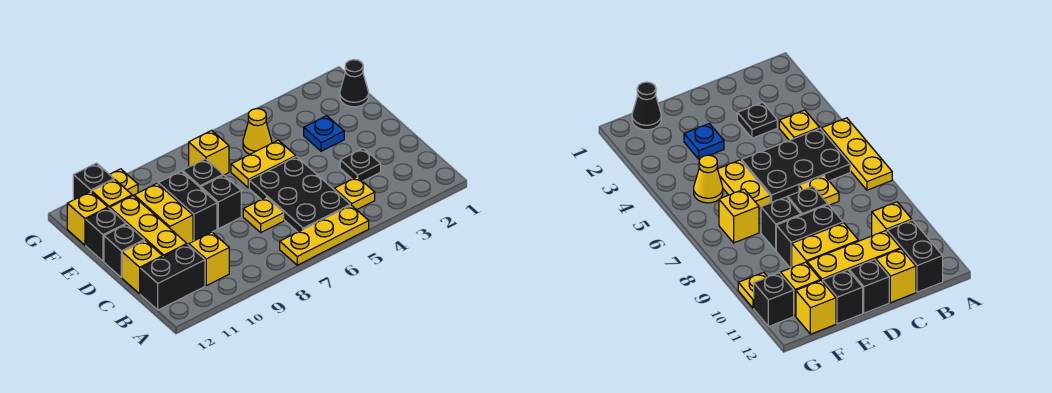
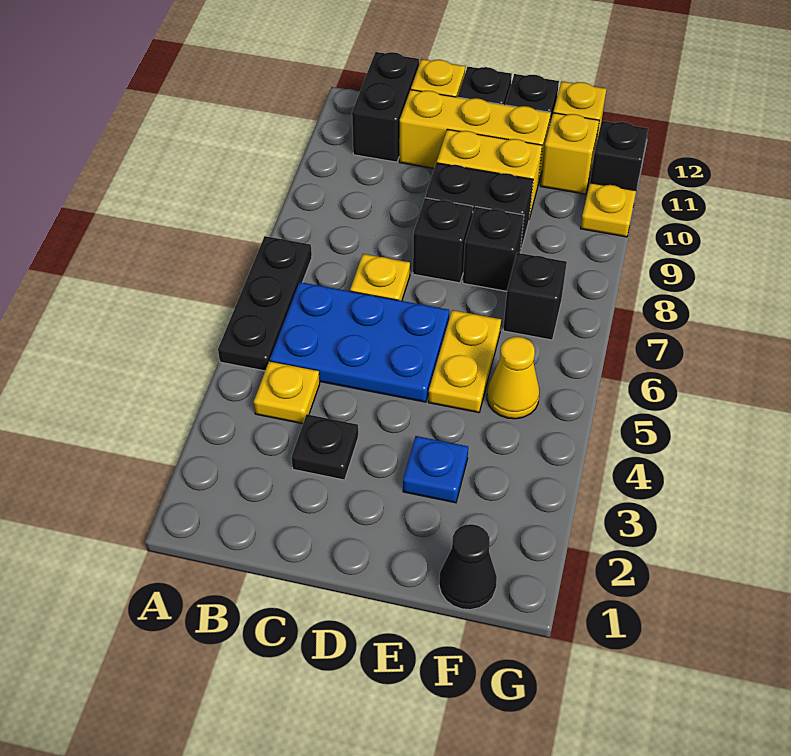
yellow plate A5:A7 level 1 -> black plate A5:A7 level 1
black plate B5:D6 level 1 -> blue plate B5:D6 level 1
yellow brick B10 level 1 -> none
yellow brick F7 level 1 -> black brick F7 level 1

